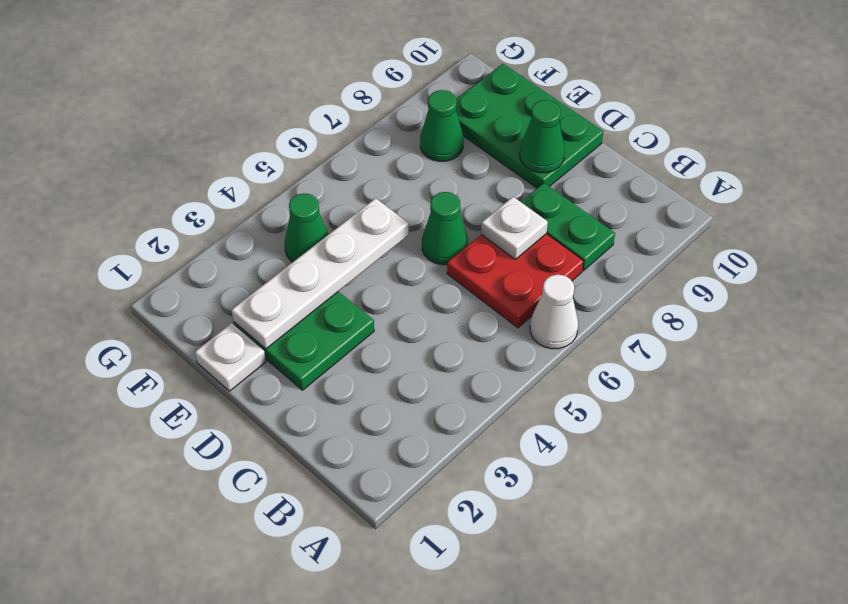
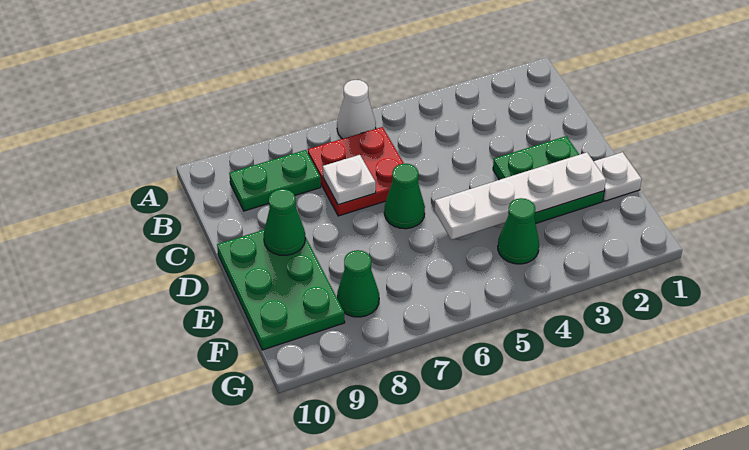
green plate B8:C8 level 1 -> green plate B8:B9 level 1

